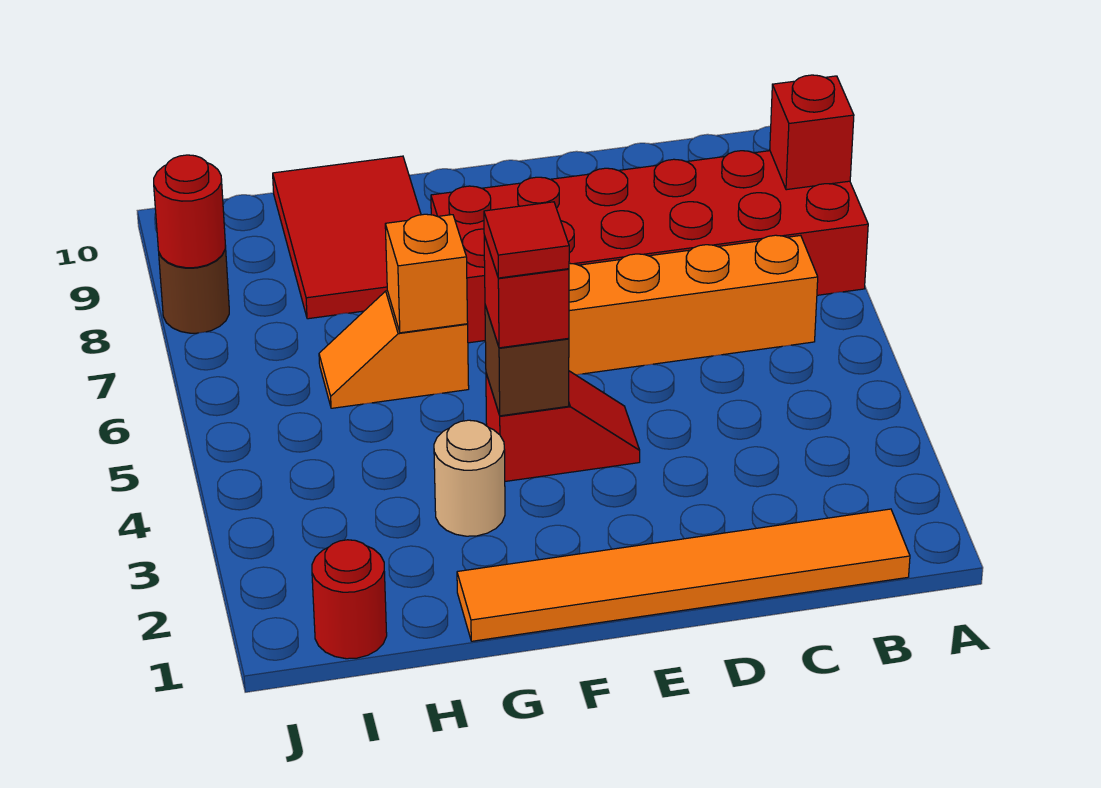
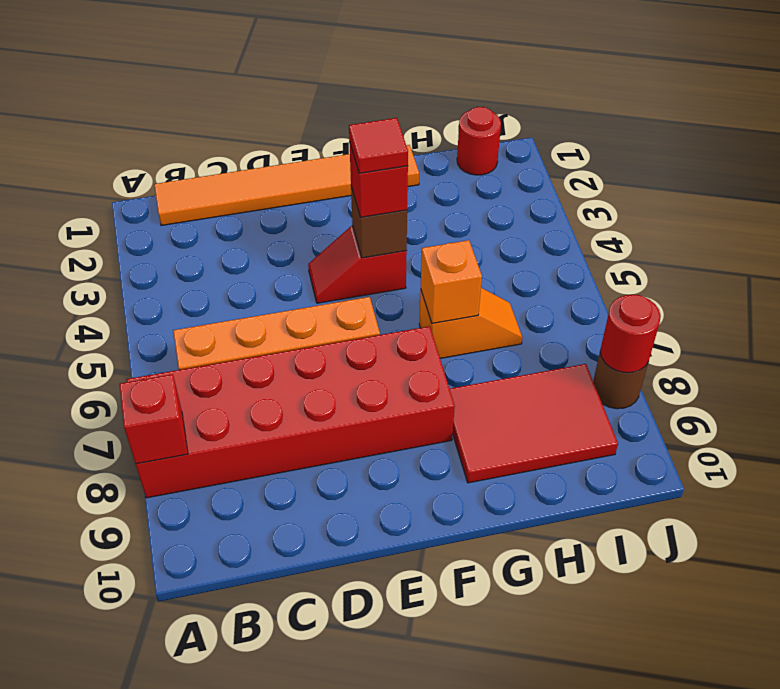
tan round brick G3 level 1 -> none
red tile G8:H10 level 1 -> red tile G8:I9 level 1

